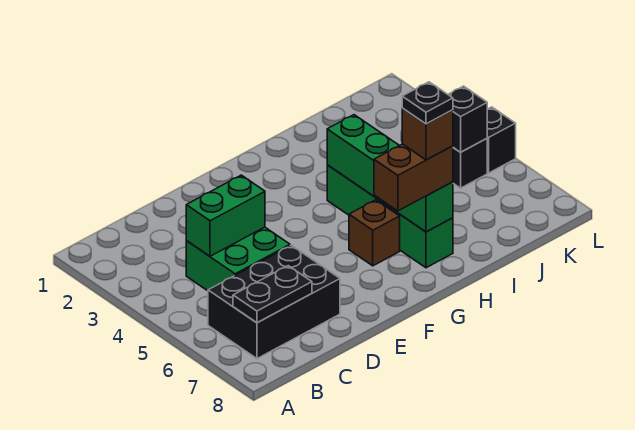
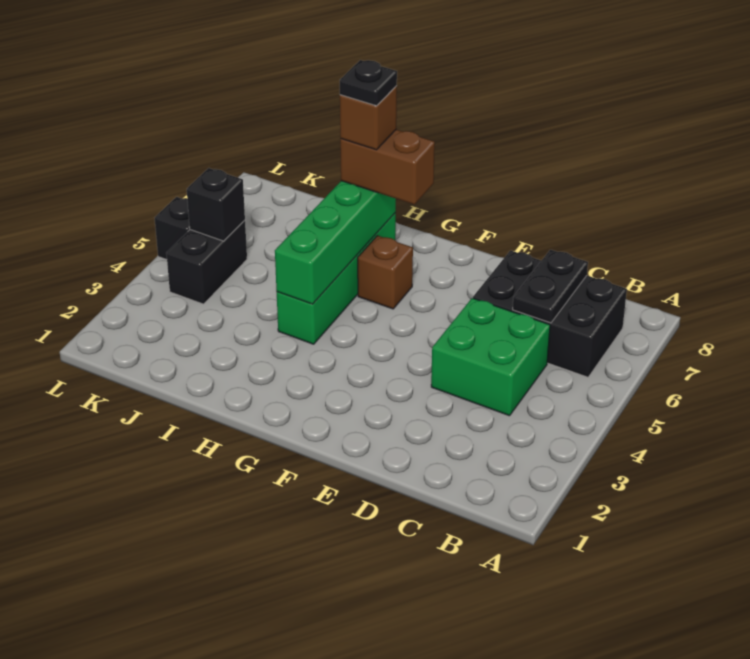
black plate B7:C7 level 2 -> black plate C6:C7 level 2
green brick C4:D4 level 2 -> none

